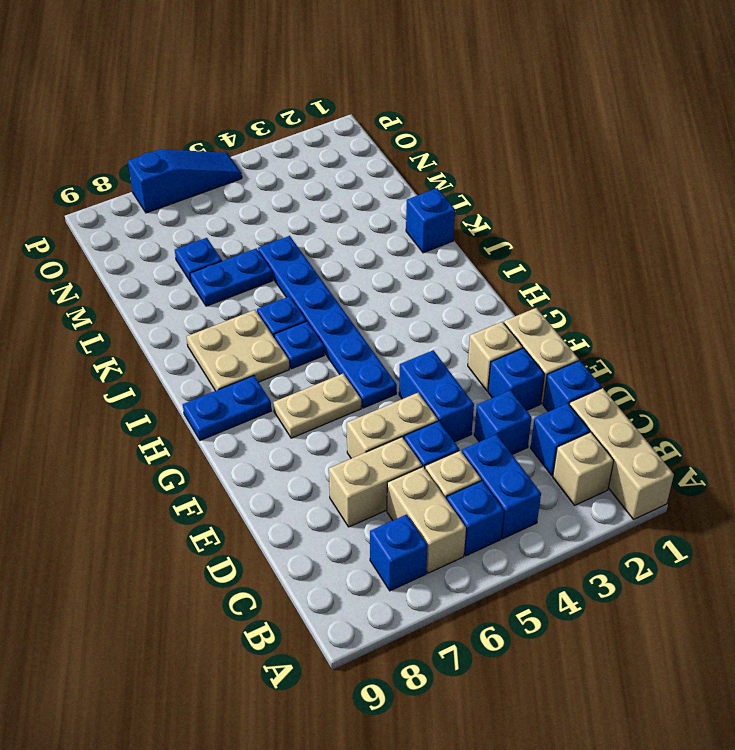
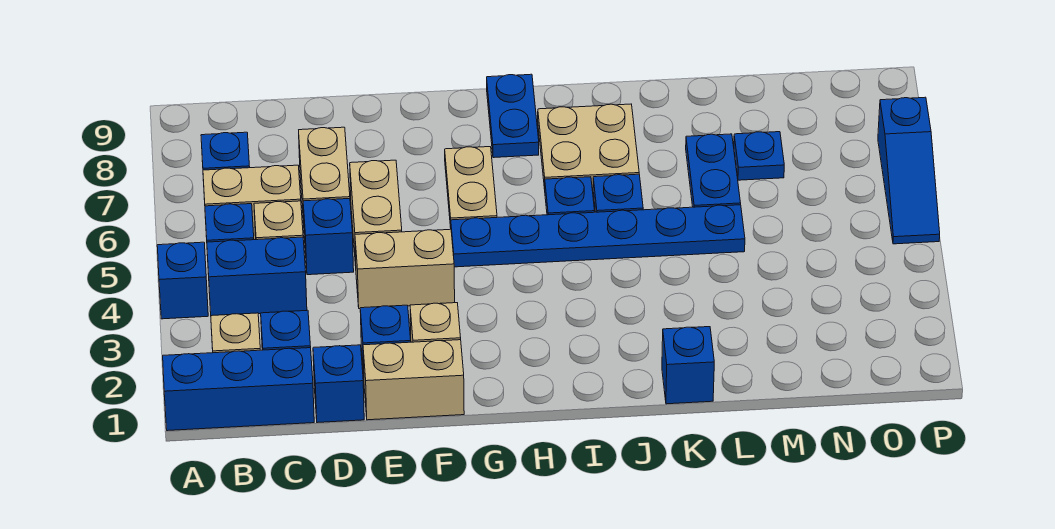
tan brick A1:C1 level 1 -> blue brick A1:C1 level 1
blue brick D3 level 1 -> blue brick A4 level 1
blue brick E4:F4 level 1 -> tan brick E4:F4 level 1

